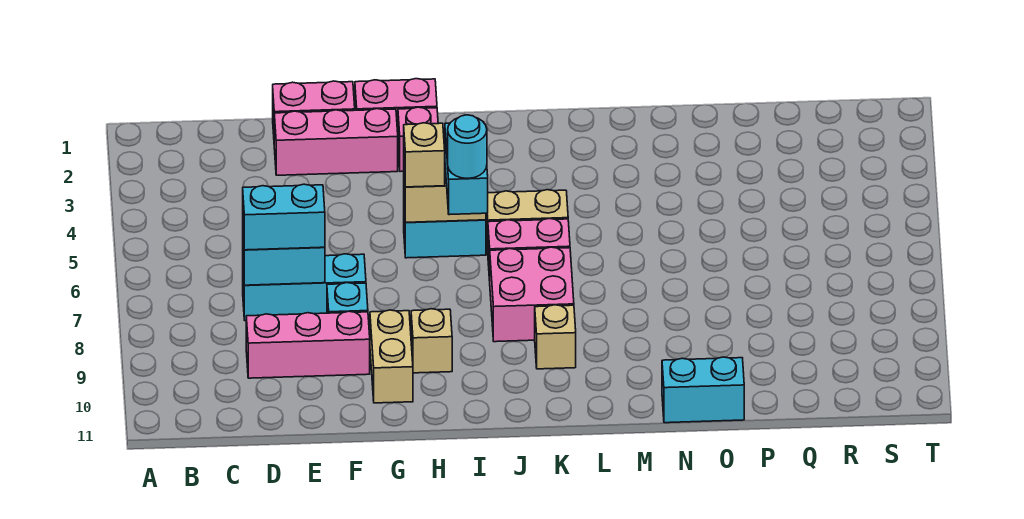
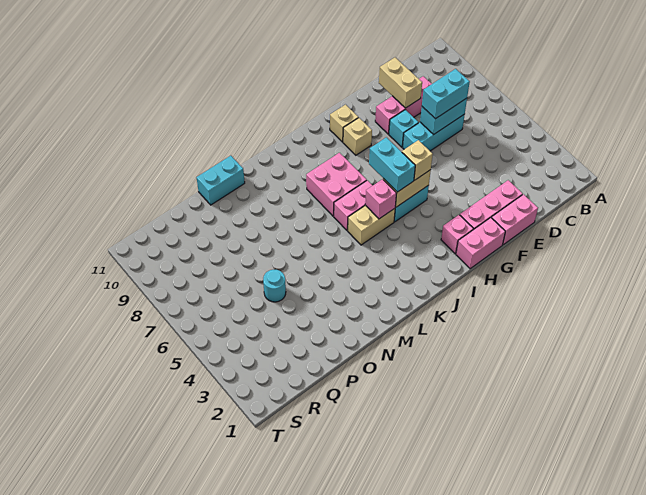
tan brick G9:G10 level 1 -> tan brick E9:E10 level 2
cyan round brick I6 level 4 -> cyan round brick P5 level 1
none -> pink brick J5 level 2
tan brick K9 level 1 -> tan brick H10 level 1

